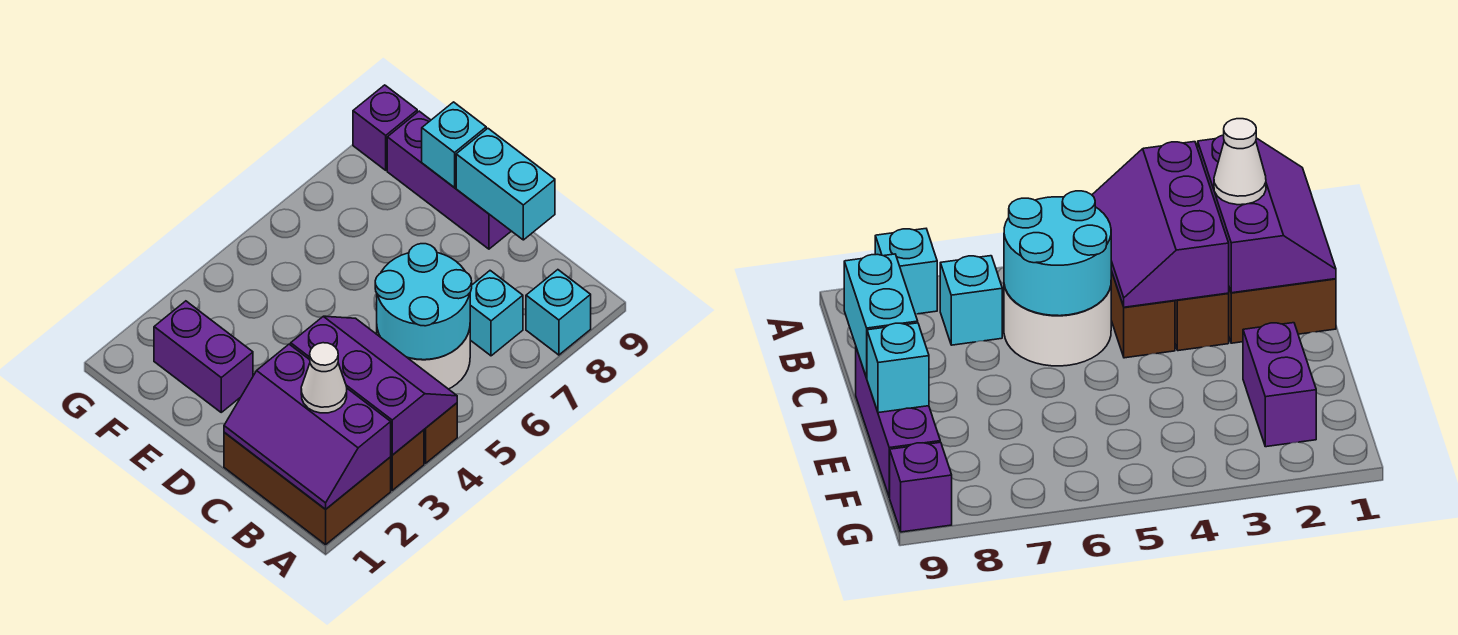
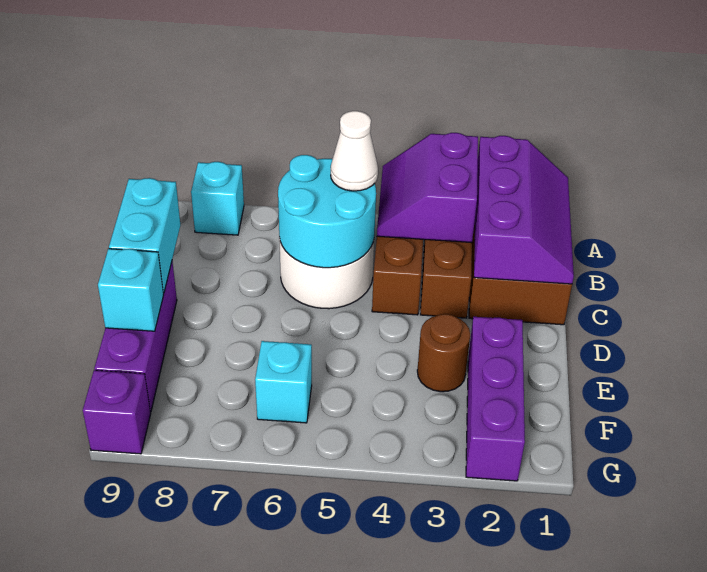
purple slope A3:C4 level 2 top 3 -> purple slope A3:B4 level 2 top 3
white cone B2 level 3 -> white cone B5 level 3
cyan brick B7 level 1 -> cyan brick F6 level 1
purple brick E2:F2 level 1 -> purple brick E2:G2 level 1
none -> brown round brick E3 level 1

